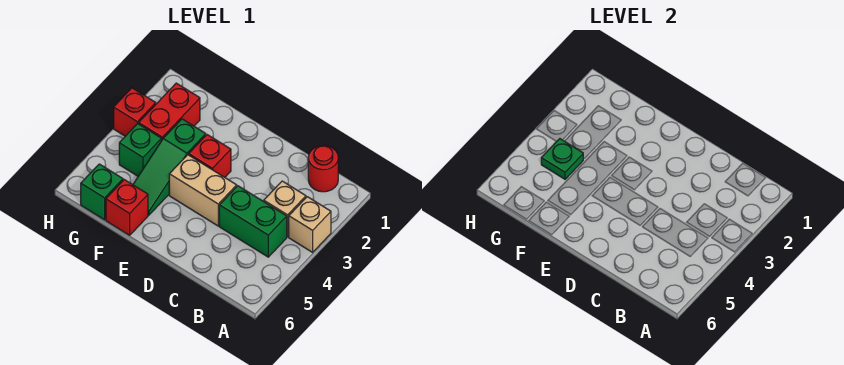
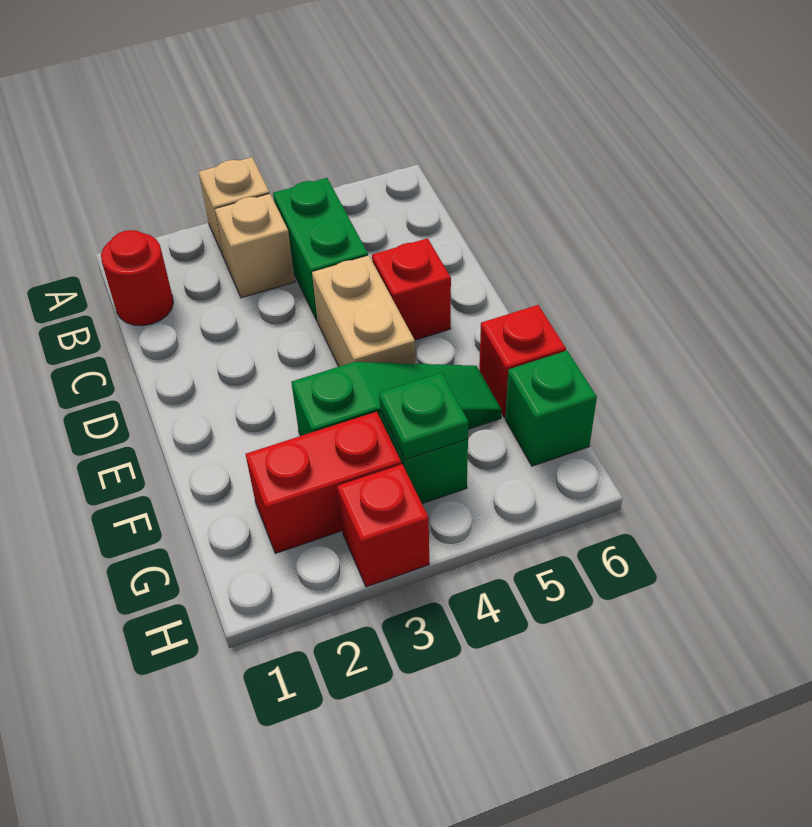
red brick E3 level 1 -> red brick D5 level 1

